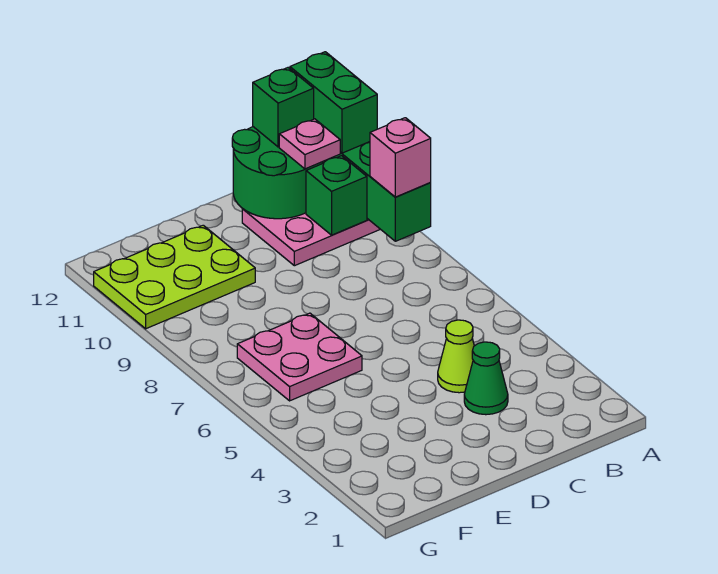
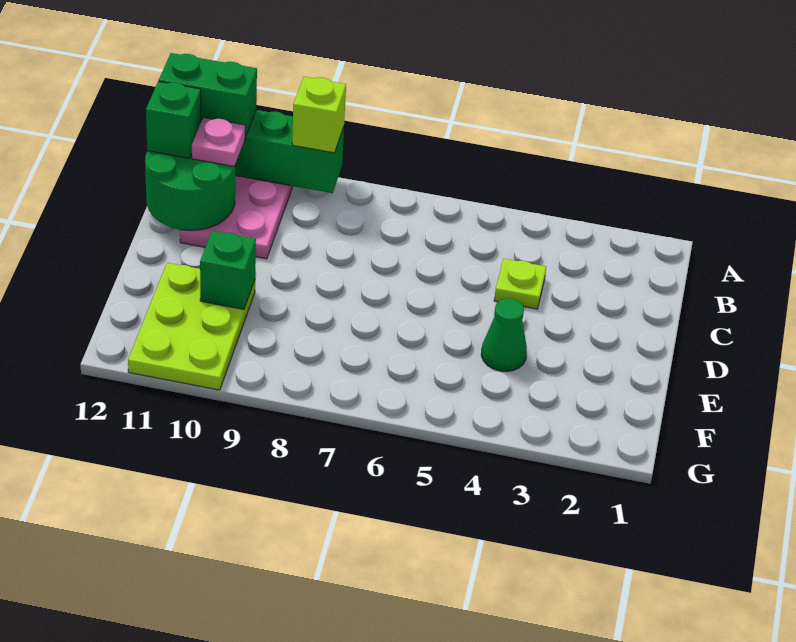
pink brick A9 level 3 -> lime brick A9 level 3
green brick B10 level 2 -> green brick E10 level 2
green cone C3 level 1 -> green cone E4 level 1
lime cone C4 level 1 -> lime plate C4 level 1
pink plate E6:F7 level 1 -> none

